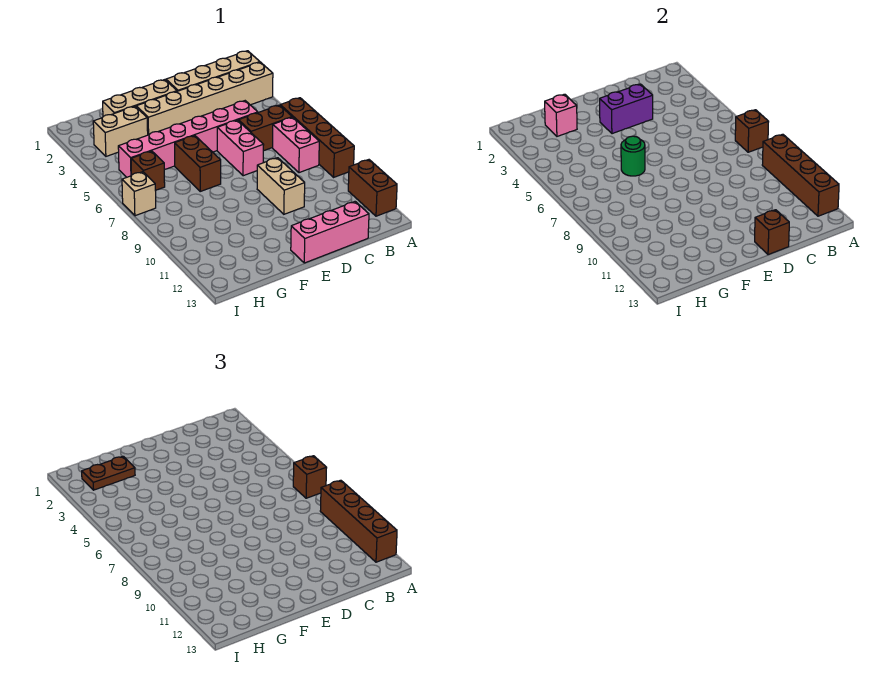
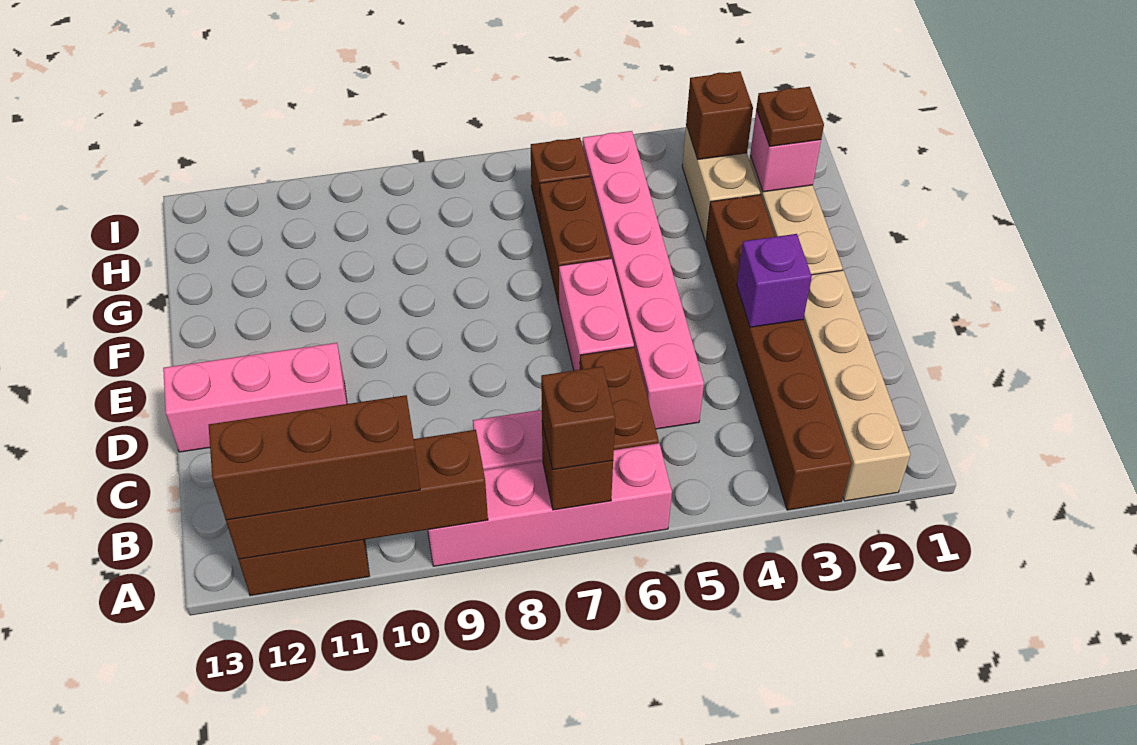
tan brick A3:F3 level 1 -> brown brick A3:F3 level 1
brown brick A6:A9 level 1 -> pink brick A6:A9 level 1
brown brick A9:A12 level 3 -> brown brick A10:A12 level 3
pink brick C13:E13 level 1 -> pink brick D11:D13 level 1
purple brick D3:E3 level 2 -> purple brick D3 level 2
pink brick D6:D7 level 1 -> pink brick D6:E6 level 1
tan brick D9:D10 level 1 -> none
brown brick D13 level 2 -> brown brick H3 level 2
brown brick F6:F7 level 1 -> brown brick F6:G6 level 1
green round brick F6 level 2 -> none
brown plate G2:H2 level 3 -> brown plate G2 level 3
tan brick I7 level 1 -> none

